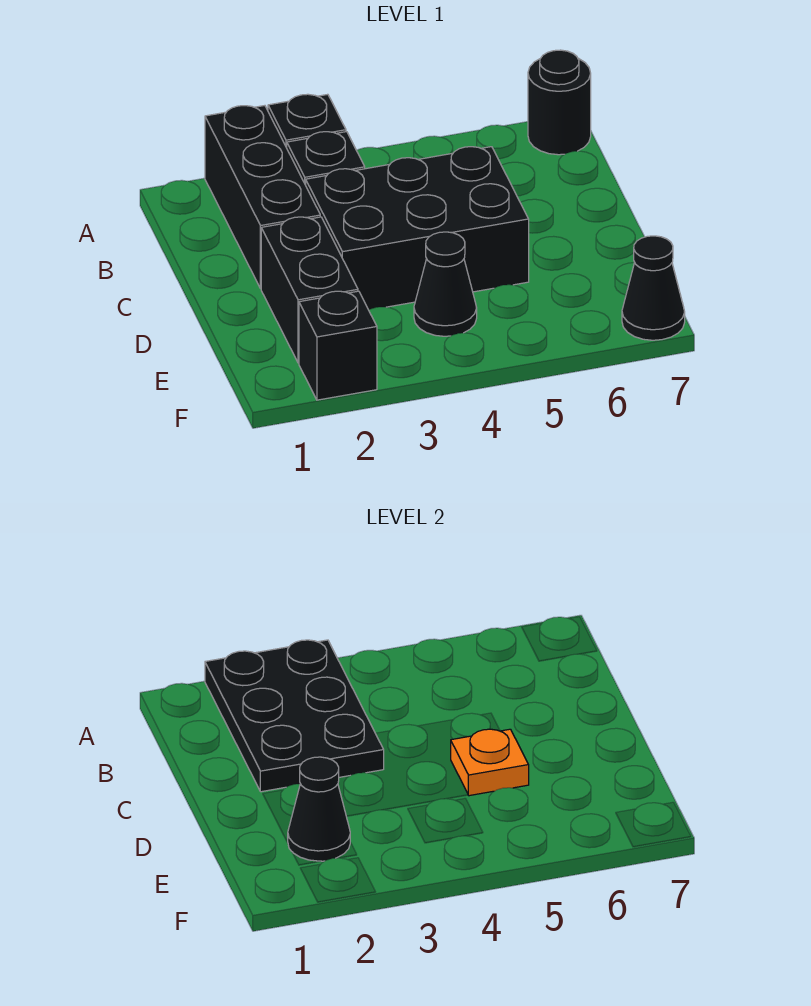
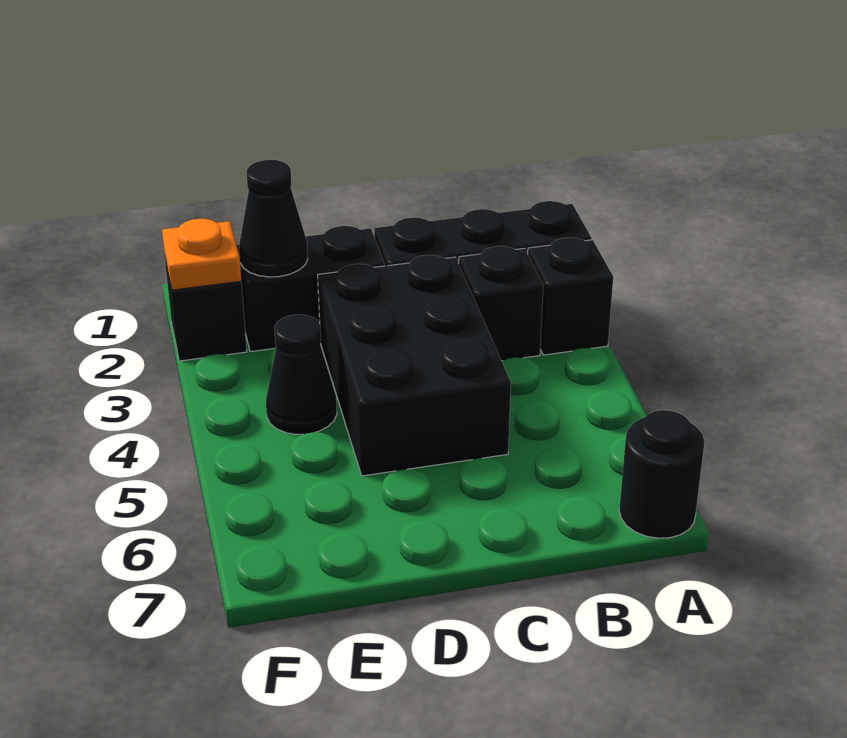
black plate A2:C3 level 2 -> none
orange plate D5 level 2 -> orange plate F2 level 2
black cone F7 level 1 -> none

